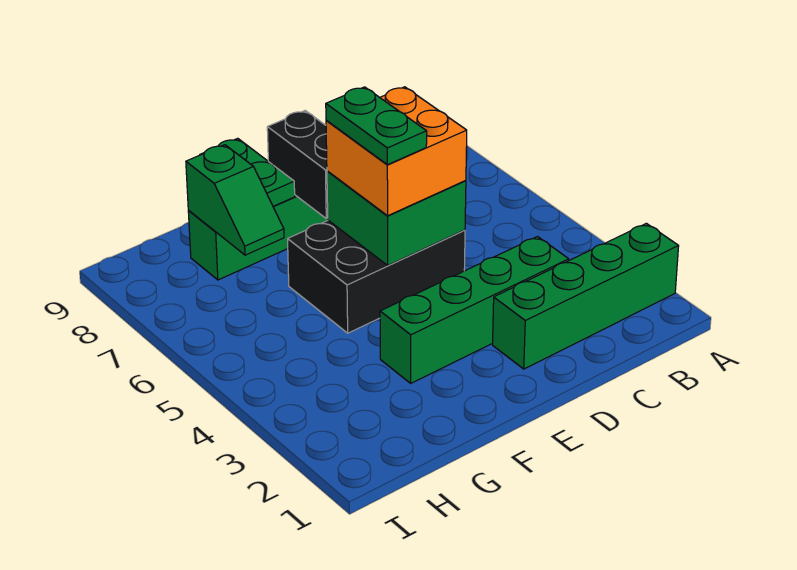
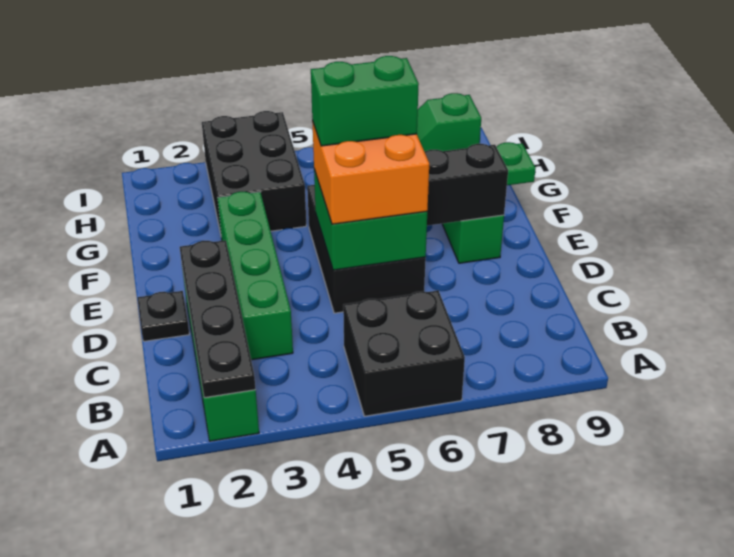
none -> black plate A2:D2 level 2
none -> black brick A5:B6 level 1
none -> black plate D1 level 1
green plate E5:E6 level 4 -> green brick E5:E6 level 4
none -> black brick G3:I4 level 1

